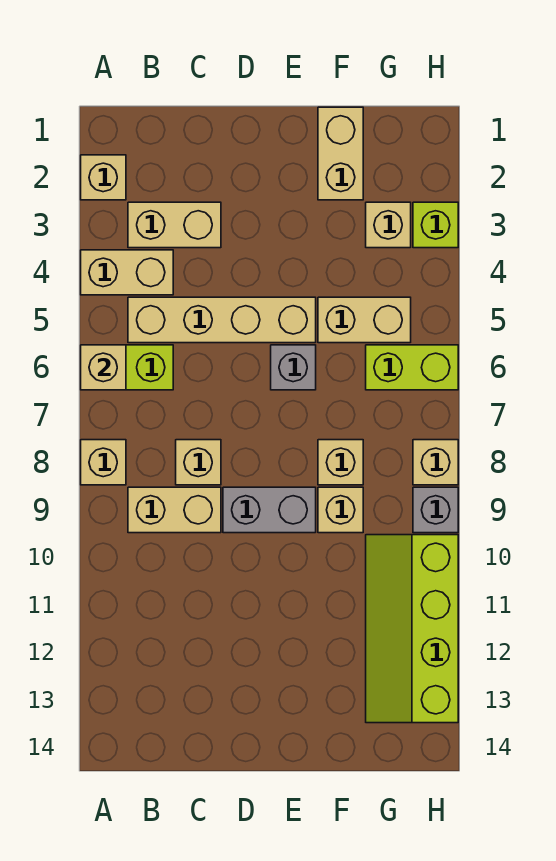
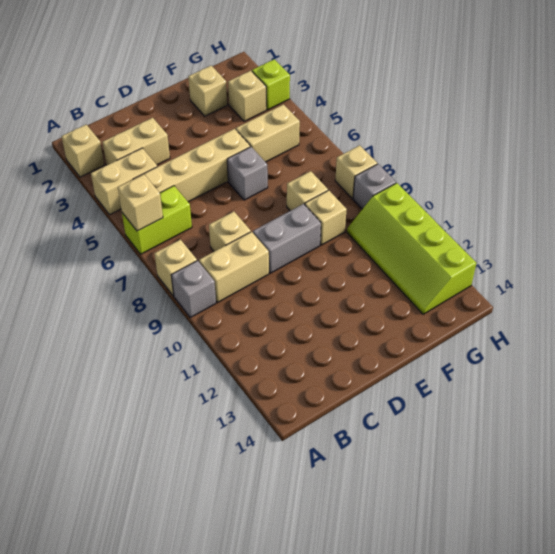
none -> grey brick A9 level 1
tan brick F1:F2 level 1 -> tan brick F2 level 1
lime brick G6:H6 level 1 -> none

